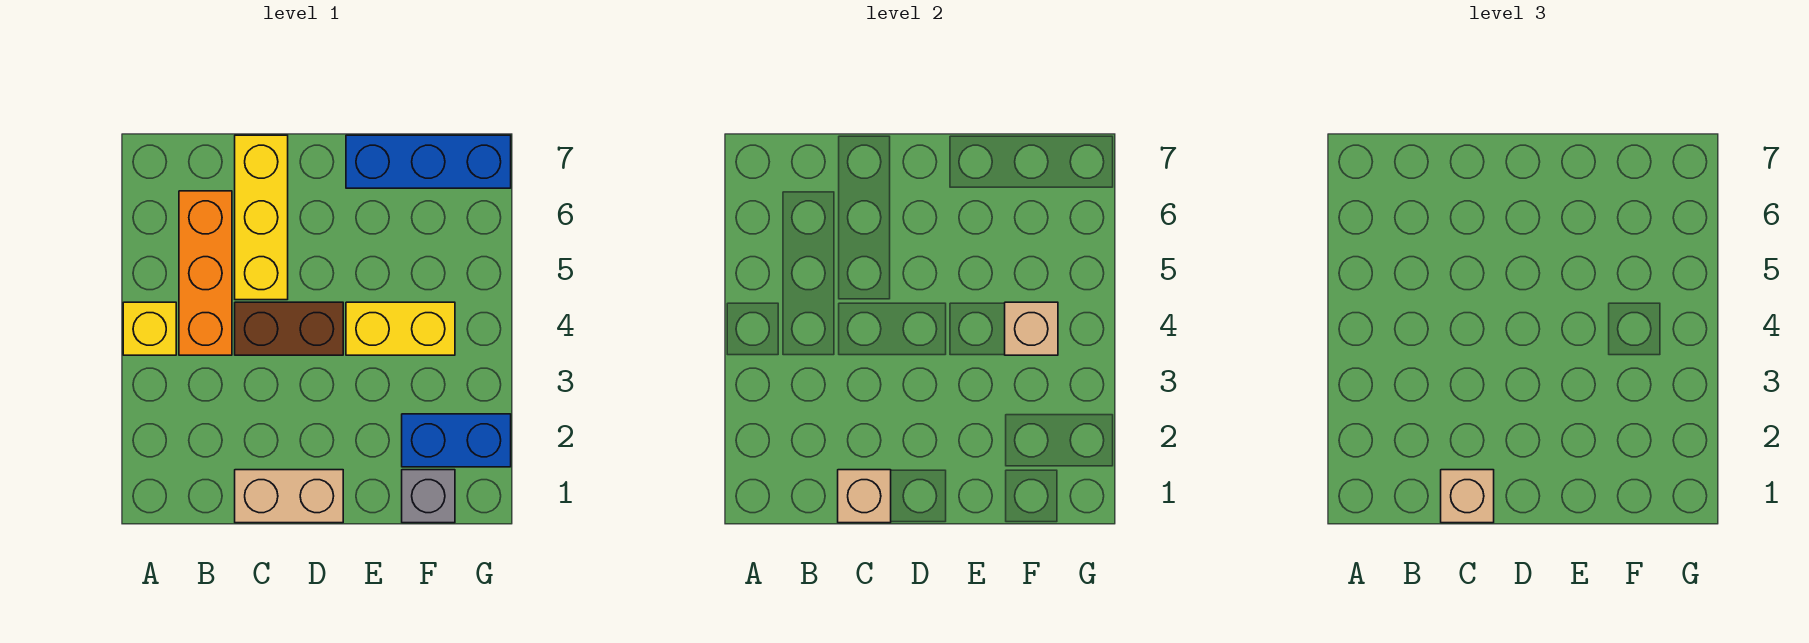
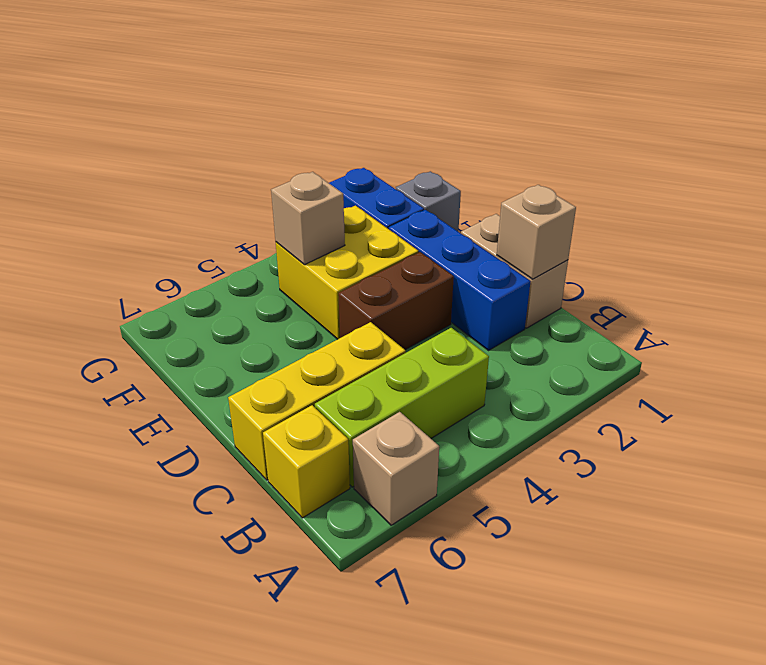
yellow brick A4 level 1 -> yellow brick B7 level 1
orange brick B4:B6 level 1 -> lime brick B4:B6 level 1
tan brick C1 level 3 -> tan brick A6 level 1
brown brick C4:D4 level 1 -> brown brick D3:D4 level 1
yellow brick E4:F4 level 1 -> yellow brick E3:F4 level 1
blue brick E7:G7 level 1 -> blue brick C2:E2 level 1

